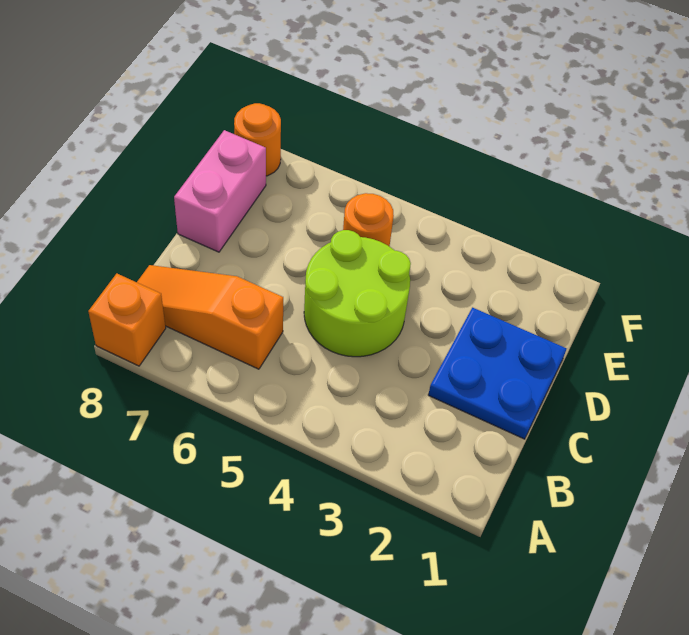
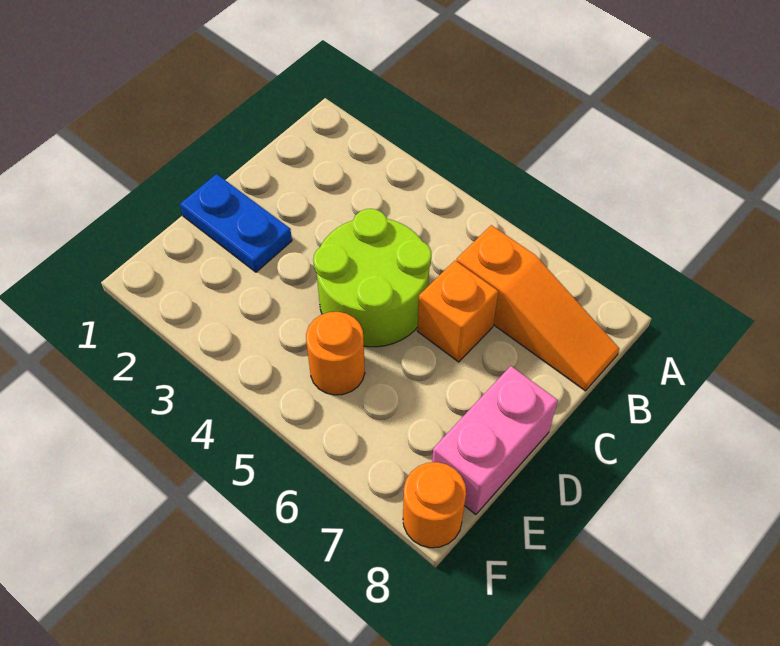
orange brick A8 level 1 -> orange brick C6 level 1
blue plate C1:D2 level 1 -> blue plate D1:D2 level 1

